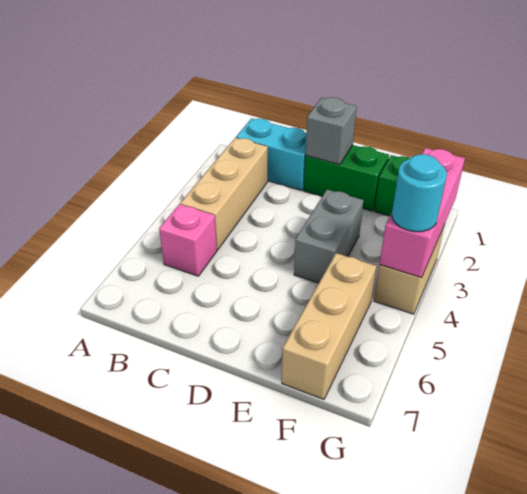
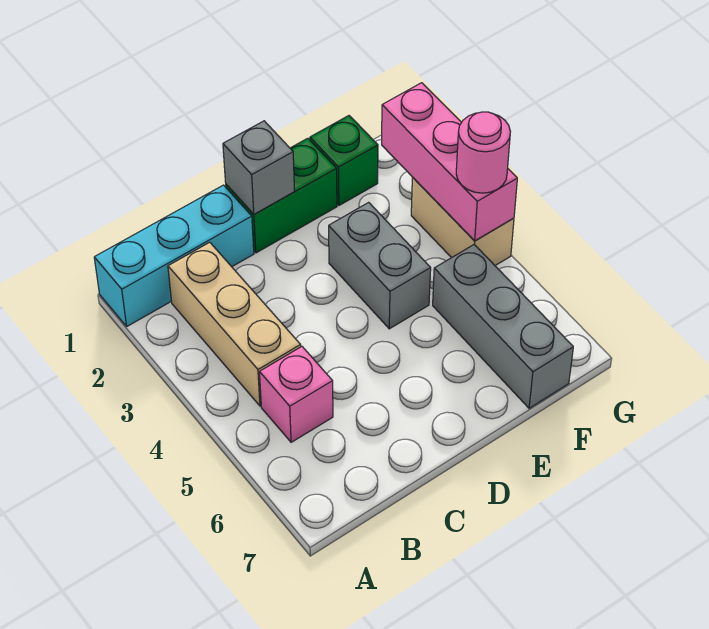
cyan brick B1:C1 level 1 -> cyan brick A1:C1 level 1
tan brick F5:F7 level 1 -> grey brick F5:F7 level 1
cyan round brick G4 level 3 -> pink round brick G4 level 3

